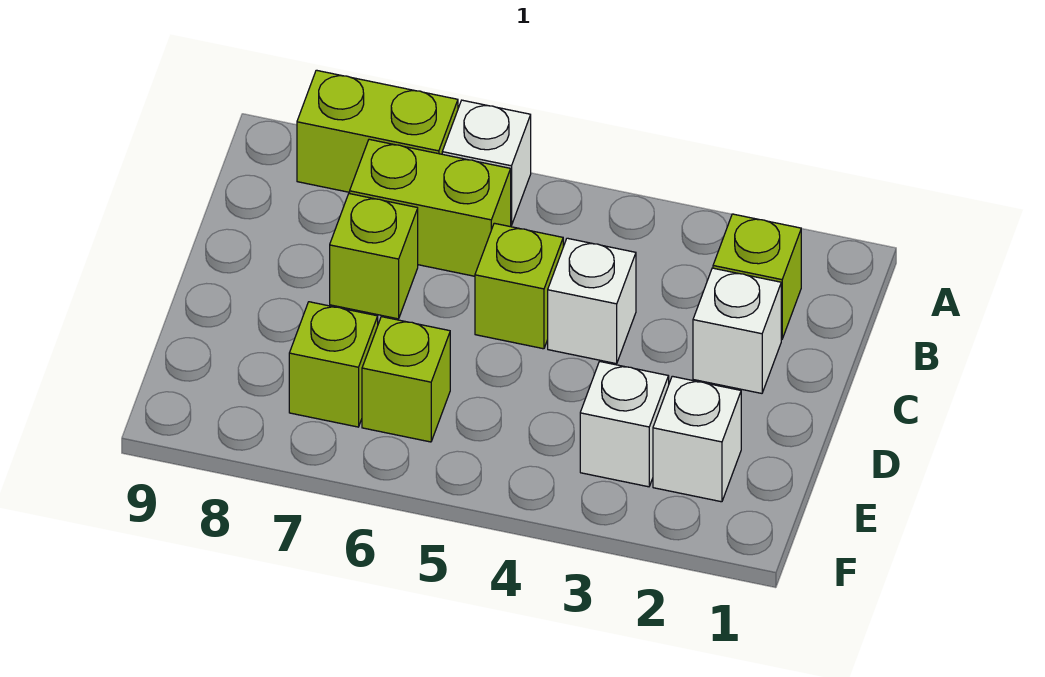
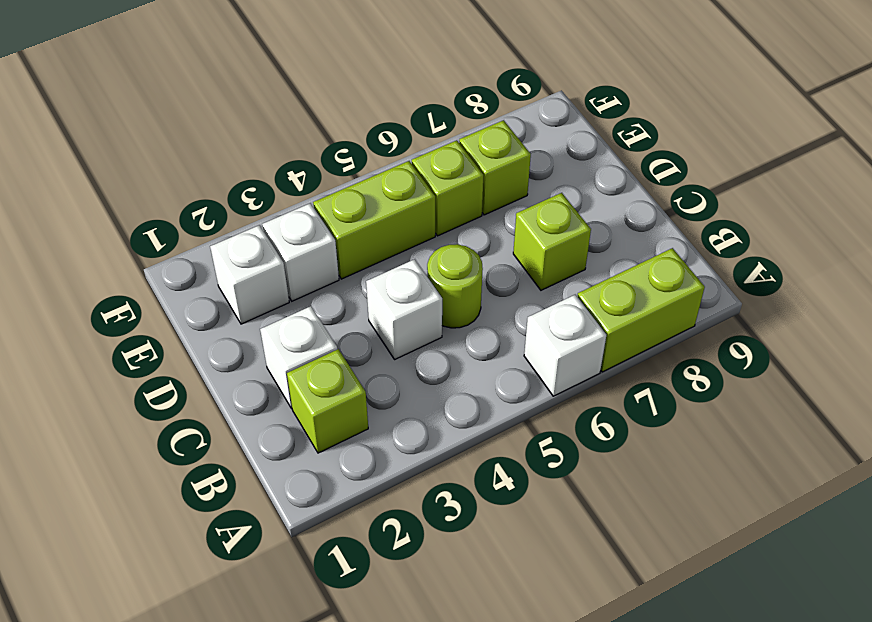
lime brick B6:B7 level 1 -> lime brick E4:E5 level 1
lime brick C5 level 1 -> lime round brick C5 level 1

